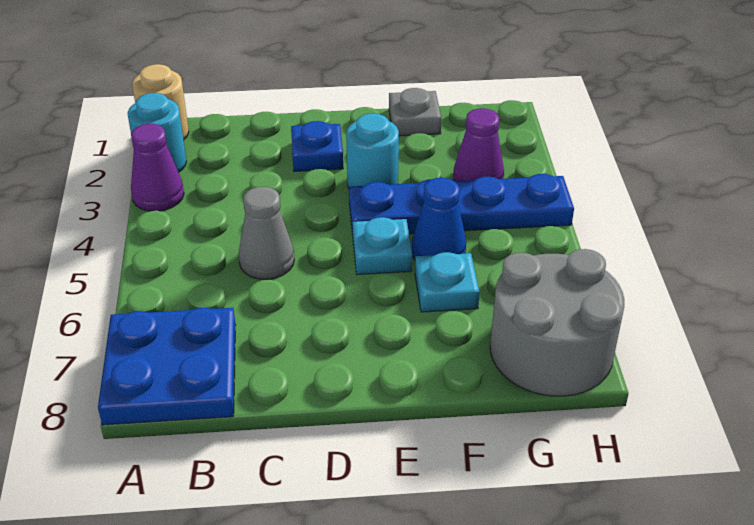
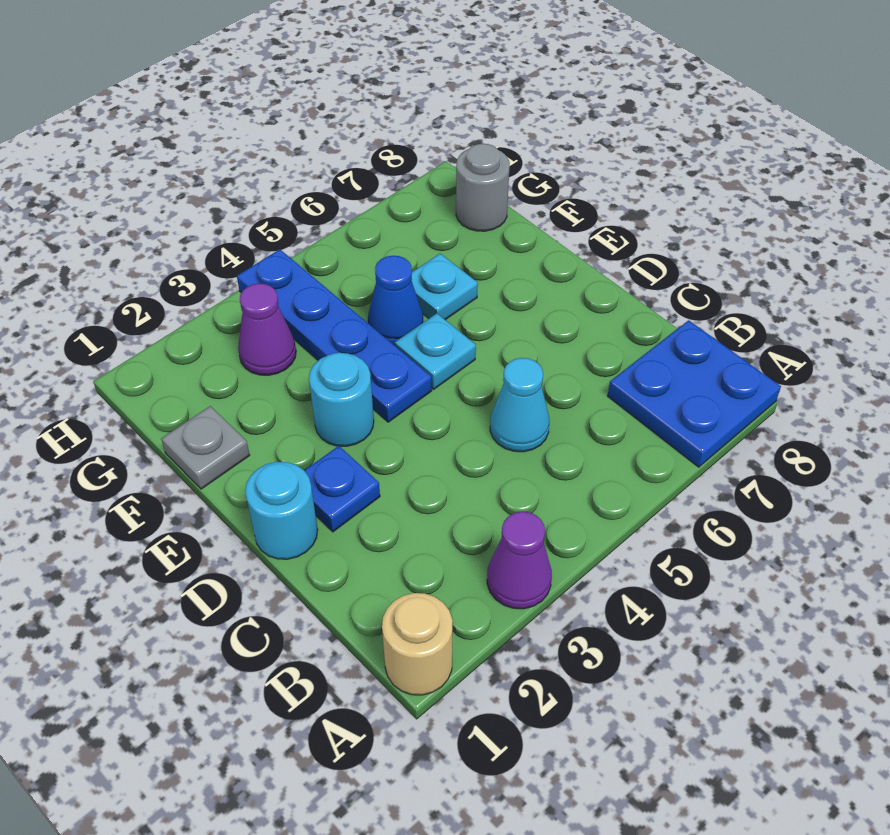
cyan round brick A2 level 1 -> cyan round brick D1 level 1
grey cone C5 level 1 -> cyan cone C5 level 1
grey round brick G7:H8 level 1 -> grey round brick G8 level 1

